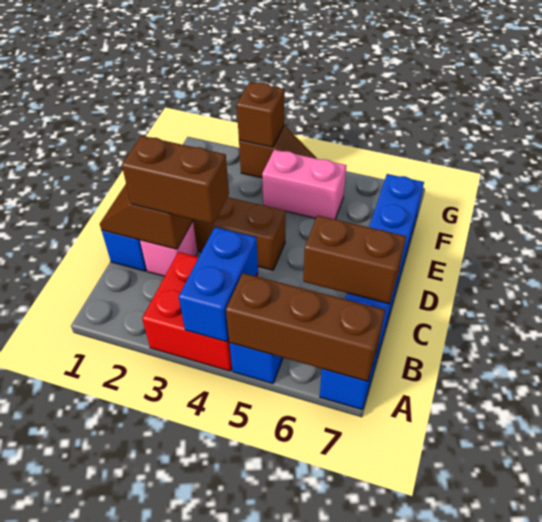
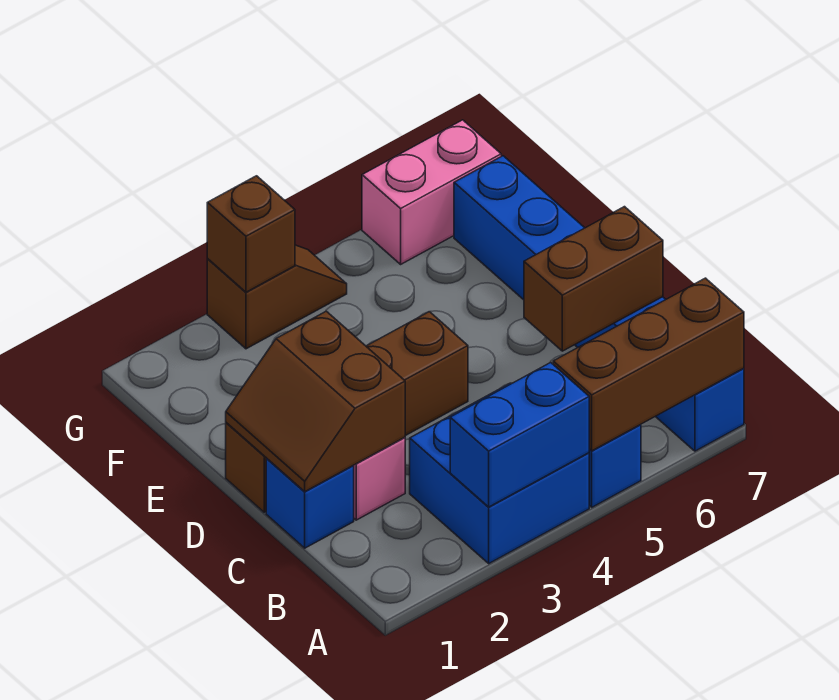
red brick A3:B4 level 1 -> blue brick A3:B4 level 1
blue brick A4:B4 level 2 -> blue brick A3:A4 level 2
brown brick C2:C3 level 3 -> none
pink brick F4:F5 level 1 -> pink brick G6:G7 level 1

